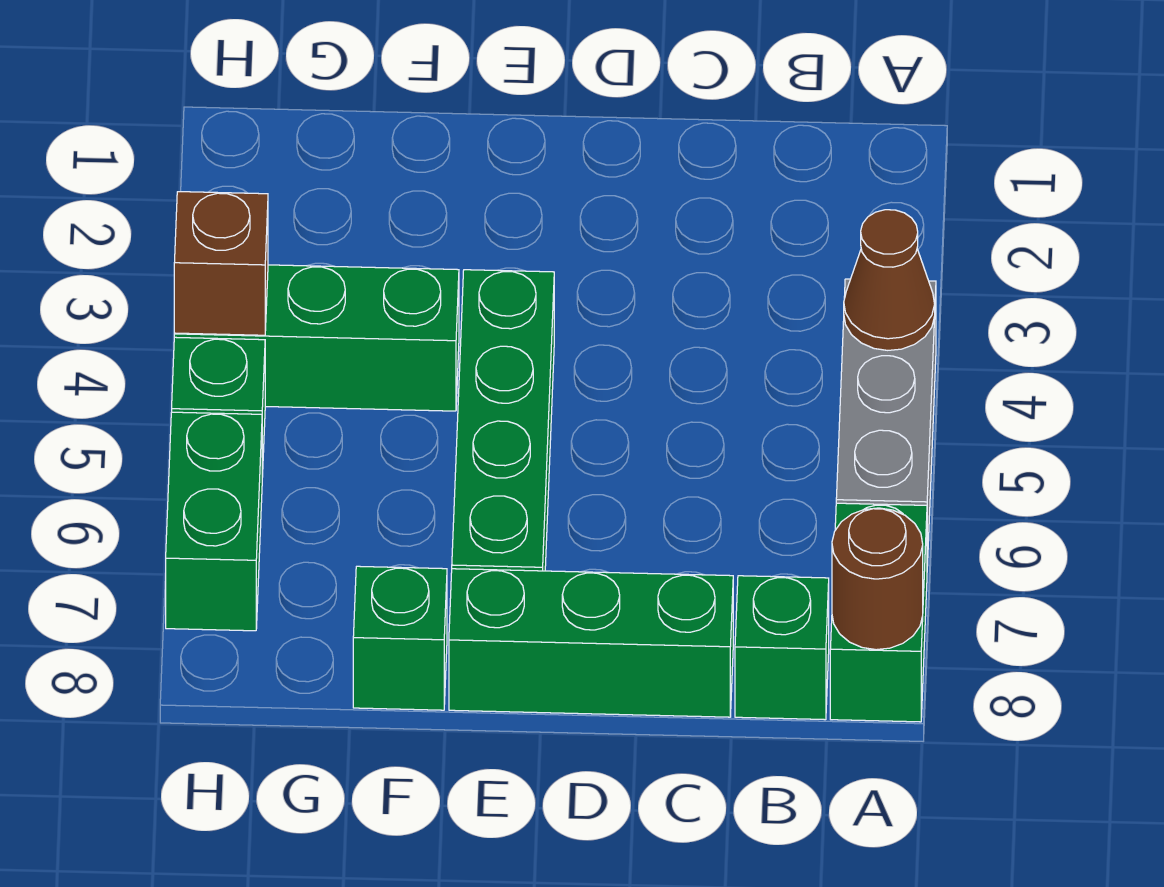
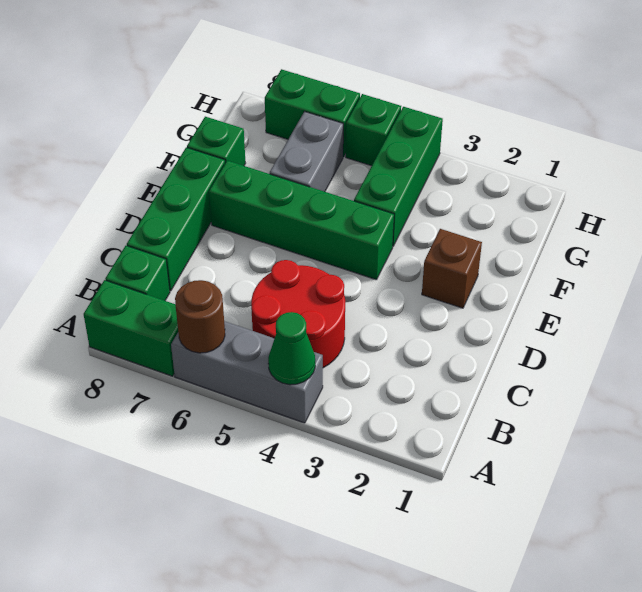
brown cone A4 level 2 -> green cone A4 level 2
brown round brick A8 level 2 -> brown round brick A6 level 2
none -> red round brick B4:C5 level 1
none -> grey brick F6:G6 level 1
brown brick H4 level 2 -> brown brick E2 level 1

